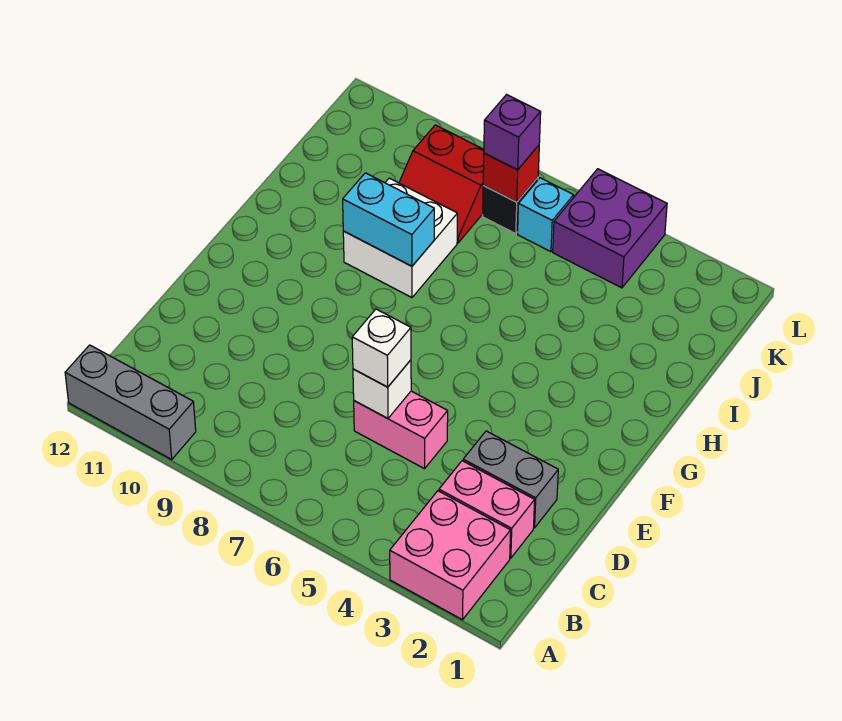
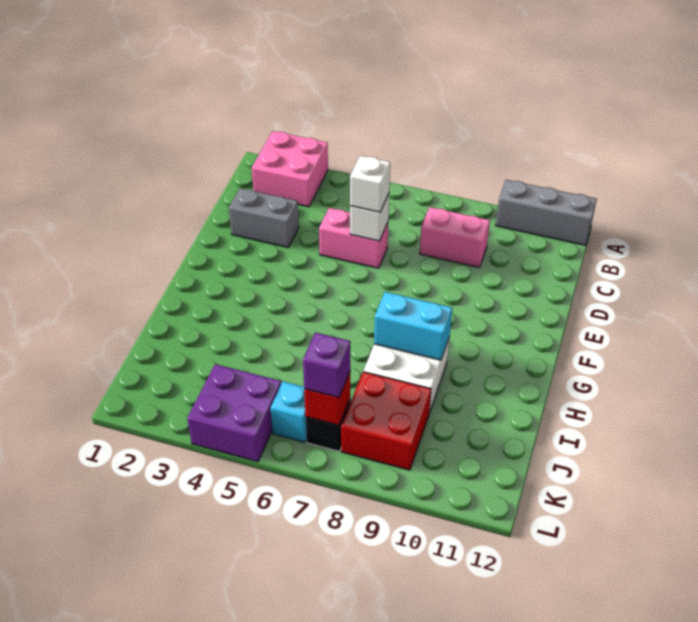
pink brick C2:C3 level 1 -> pink brick C8:C9 level 1
red slope J8:K9 level 1 top K -> red brick J8:K9 level 1

